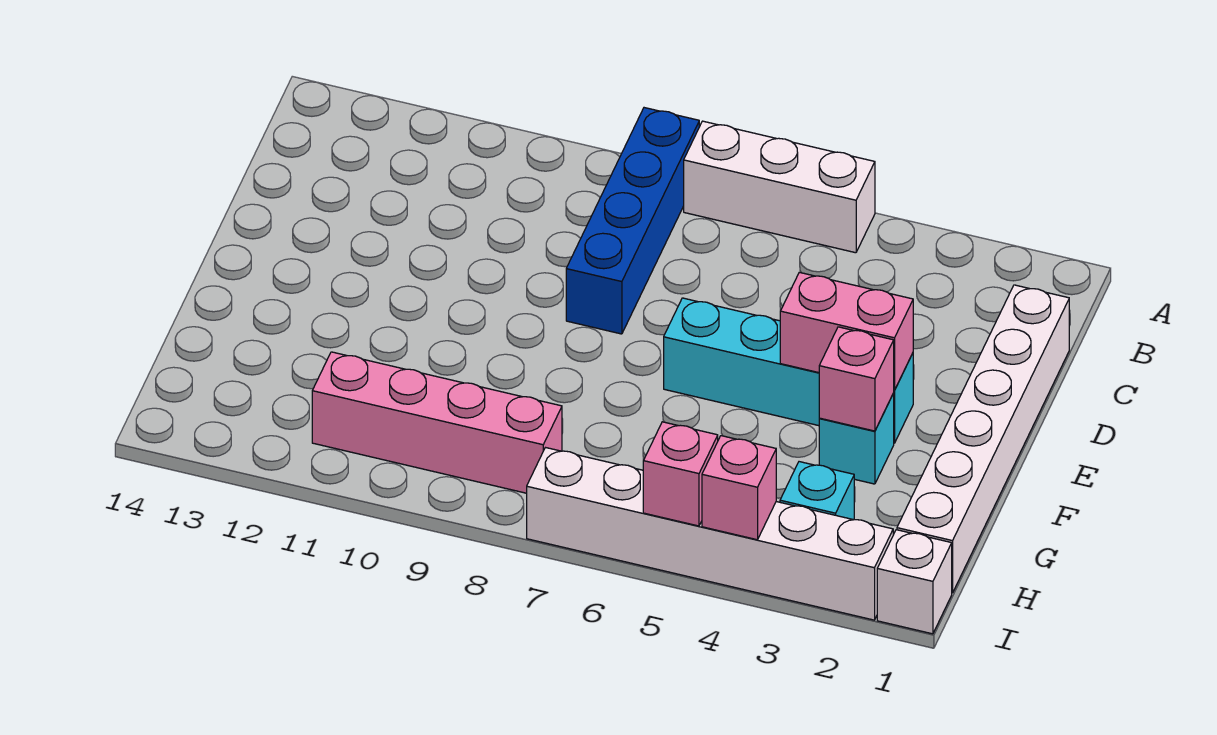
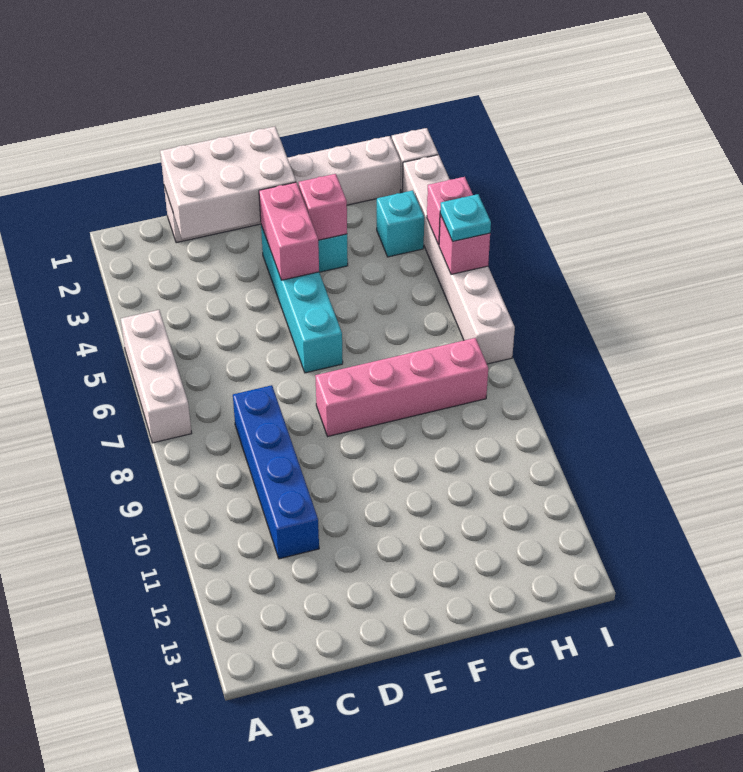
blue brick A8:D8 level 1 -> blue brick C8:C11 level 1
none -> white brick C1:E2 level 2
pink brick H8:H11 level 1 -> pink brick E8:H8 level 1
none -> cyan plate I5 level 3

